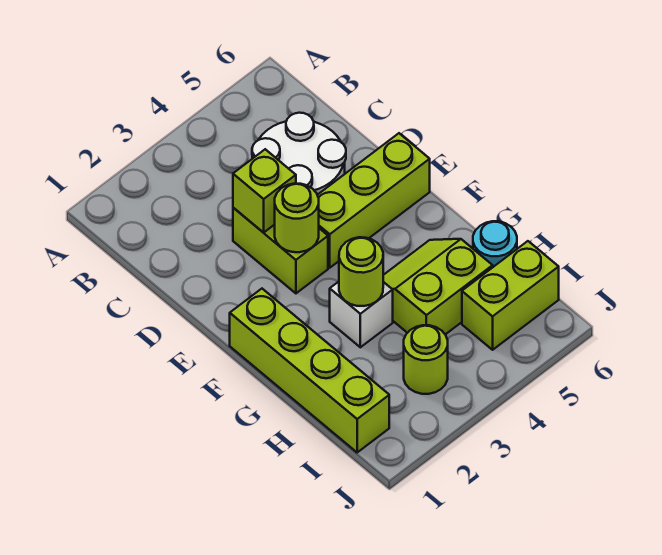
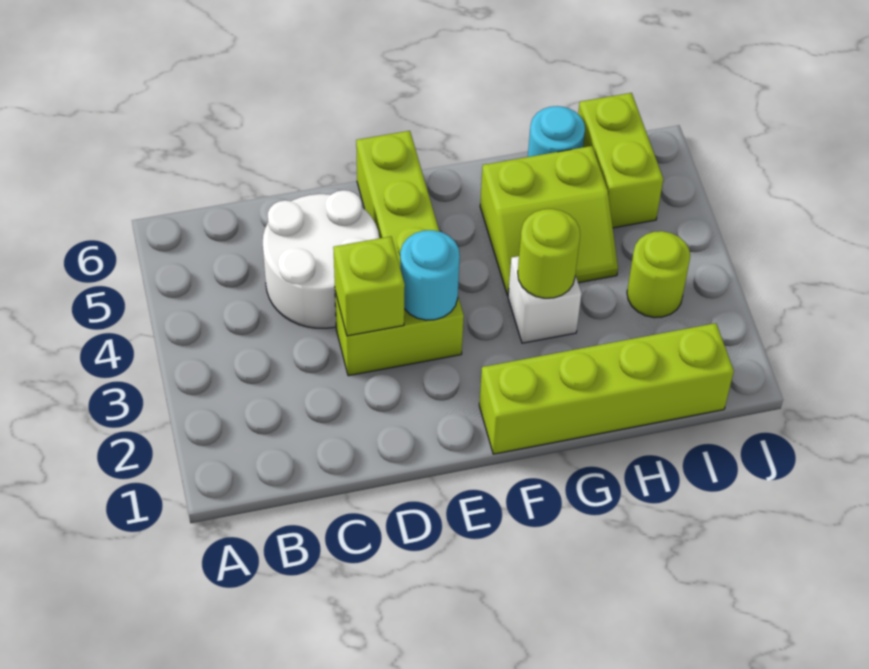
lime round brick E3 level 2 -> cyan round brick E3 level 2
lime slope G4:H5 level 1 top H -> lime slope G4:H5 level 1 top 5

